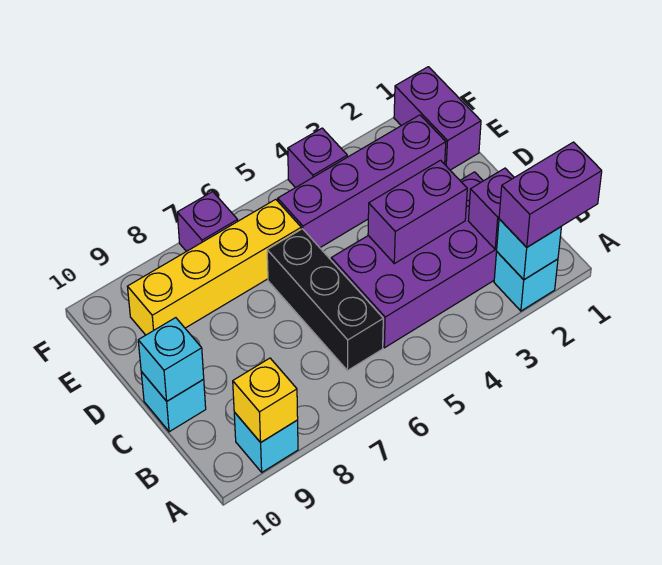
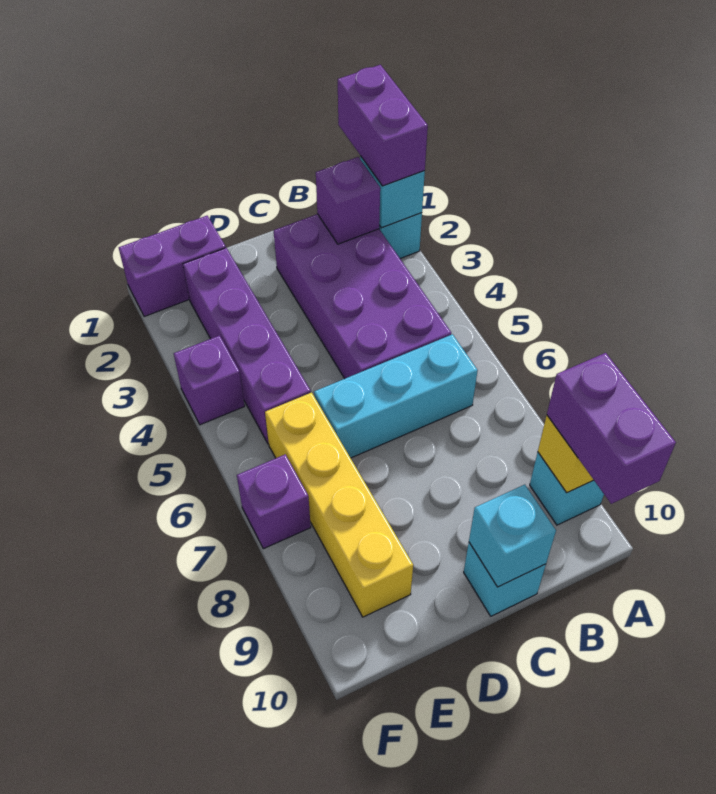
black brick B6:D6 level 1 -> cyan brick B6:D6 level 1
purple brick C3:C4 level 2 -> purple brick A9:A10 level 3

